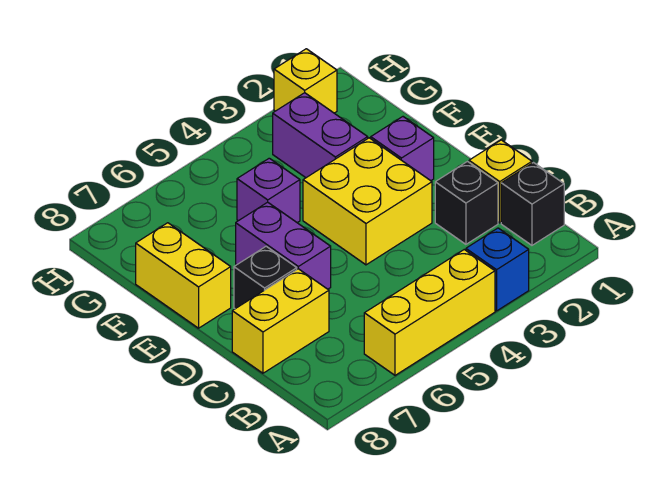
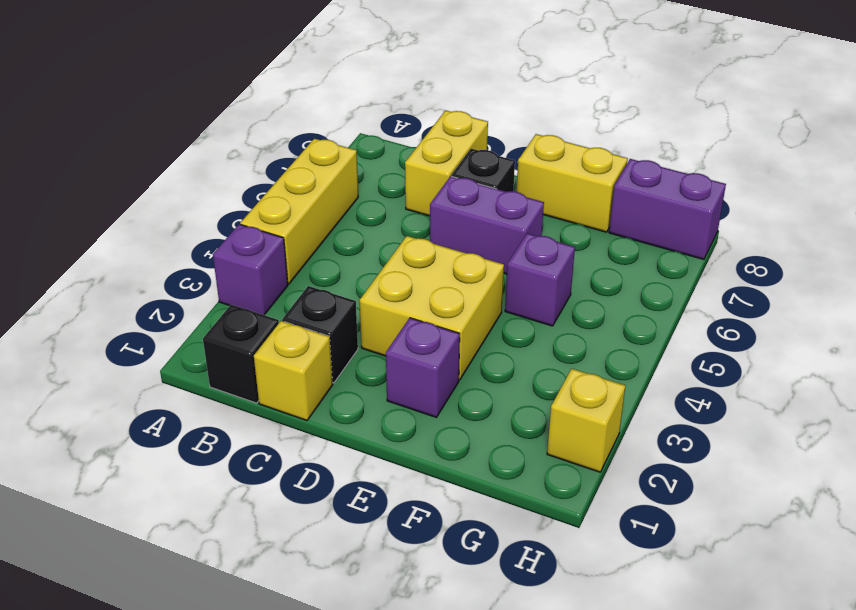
blue brick A3 level 1 -> purple brick A3 level 1
purple brick F3:G3 level 1 -> purple brick G8:H8 level 1

